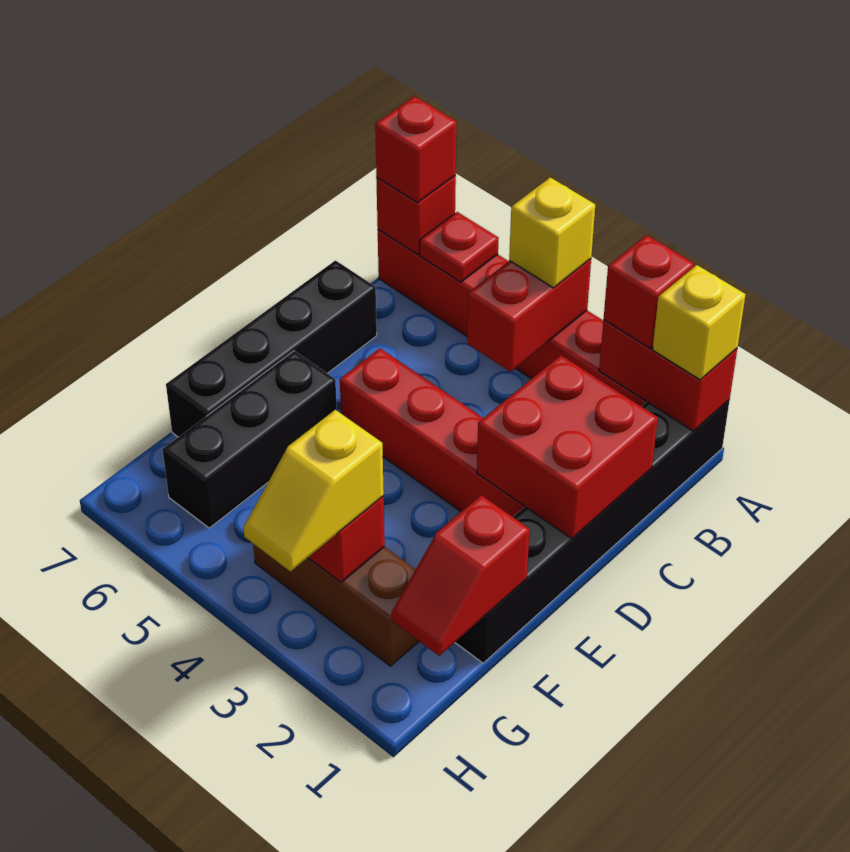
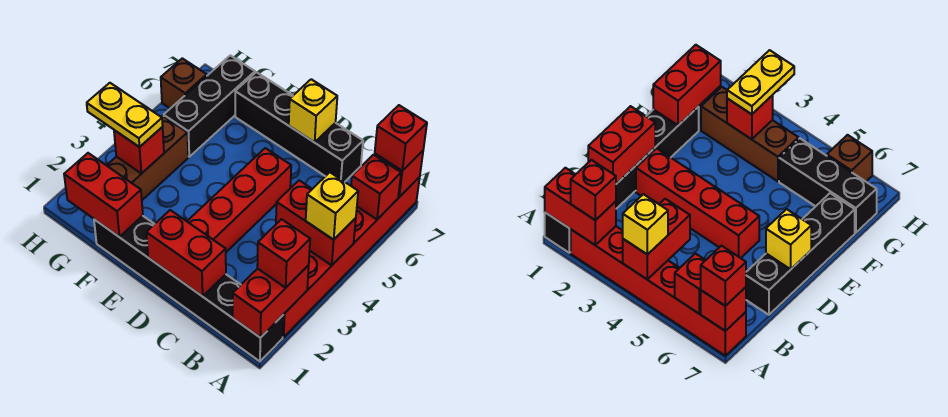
yellow brick A1 level 3 -> yellow brick D7 level 2
red plate A6 level 2 -> red brick A6 level 2
red brick C1:D2 level 2 -> red brick C1:D1 level 2
black brick E6:G6 level 1 -> black brick G5:G7 level 1
red slope F1:G1 level 2 top F -> red brick F1:G1 level 2
yellow slope G3:H3 level 3 top G -> yellow plate G3:H3 level 3
none -> brown brick H6 level 1

